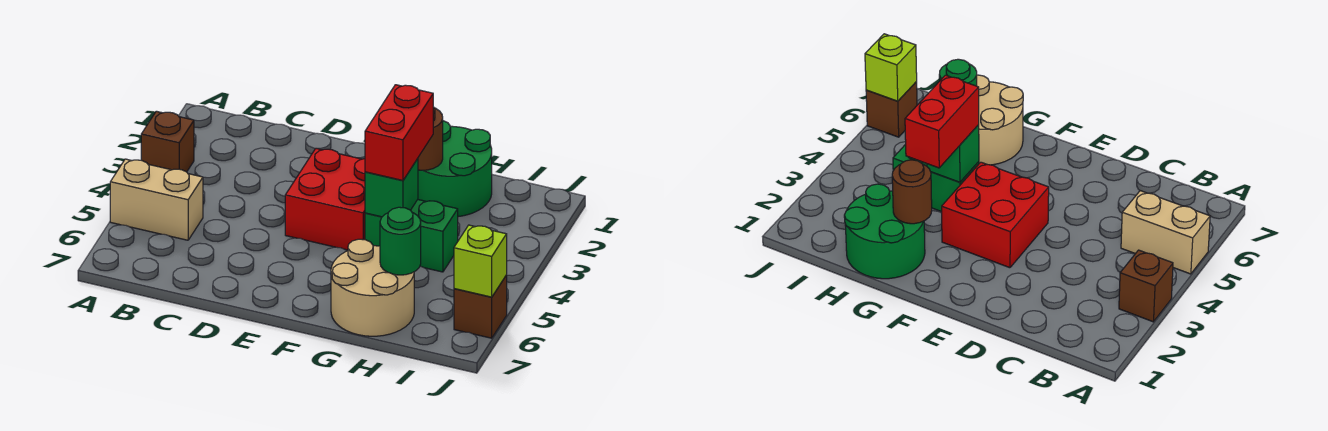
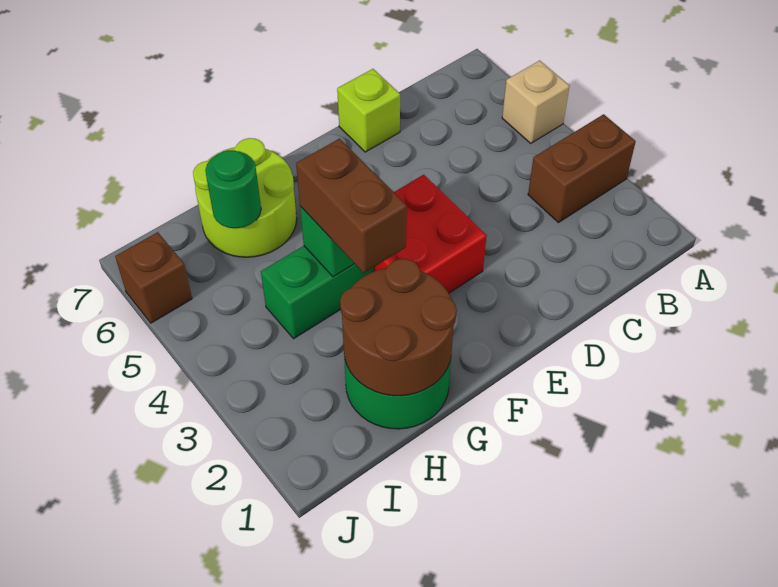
brown brick A3 level 1 -> brown brick A3:B3 level 1
tan brick A5:B5 level 1 -> tan brick A5 level 1
brown round brick G2 level 2 -> brown round brick G1:H2 level 2
red brick G3:G4 level 3 -> brown brick G3:G4 level 3
tan round brick G6:H7 level 1 -> lime round brick G6:H7 level 1
lime brick J6 level 2 -> lime brick D7 level 1

